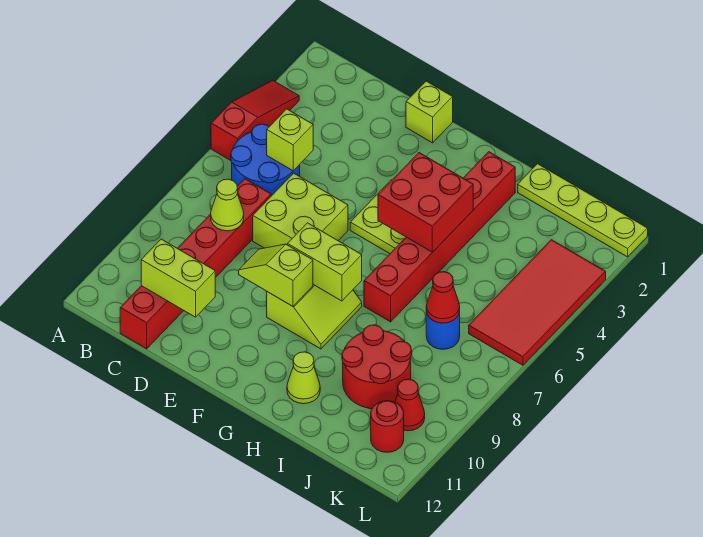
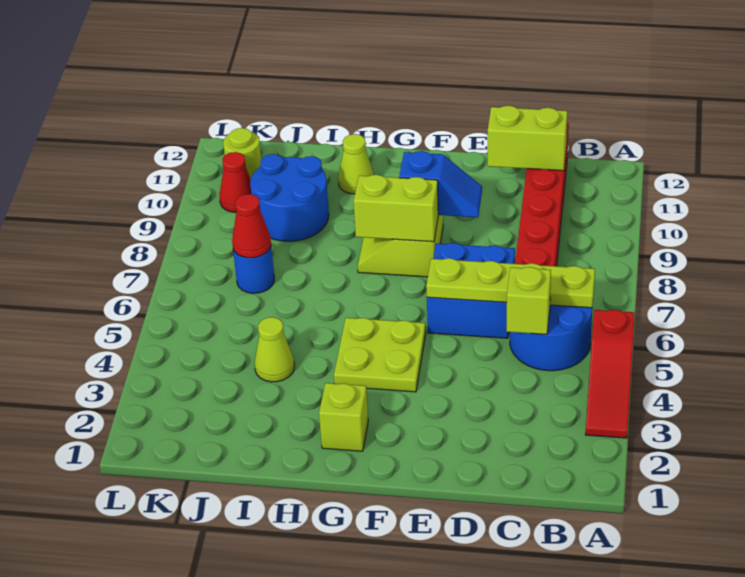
lime cone C8 level 2 -> lime cone I4 level 1
lime brick D6:E7 level 1 -> blue brick D6:E7 level 1
lime brick E1 level 1 -> lime brick G2 level 1
lime slope E9:F9 level 2 top F -> blue slope E9:F9 level 2 top F
red brick G4:H5 level 2 -> none
red brick H2:H7 level 1 -> none
lime plate I1:L1 level 1 -> lime plate B6:E6 level 2
red round brick I9:J10 level 1 -> blue round brick I9:J10 level 1
red tile K3:L6 level 1 -> none
red round brick K11 level 1 -> lime round brick K11 level 1

